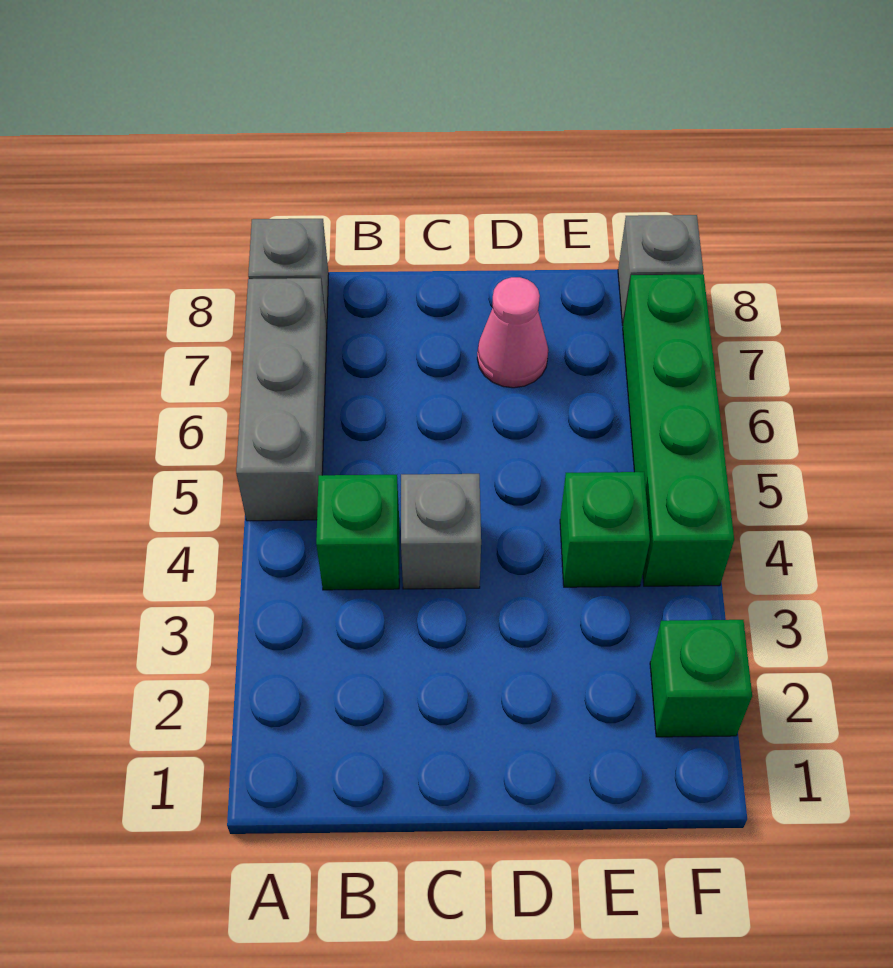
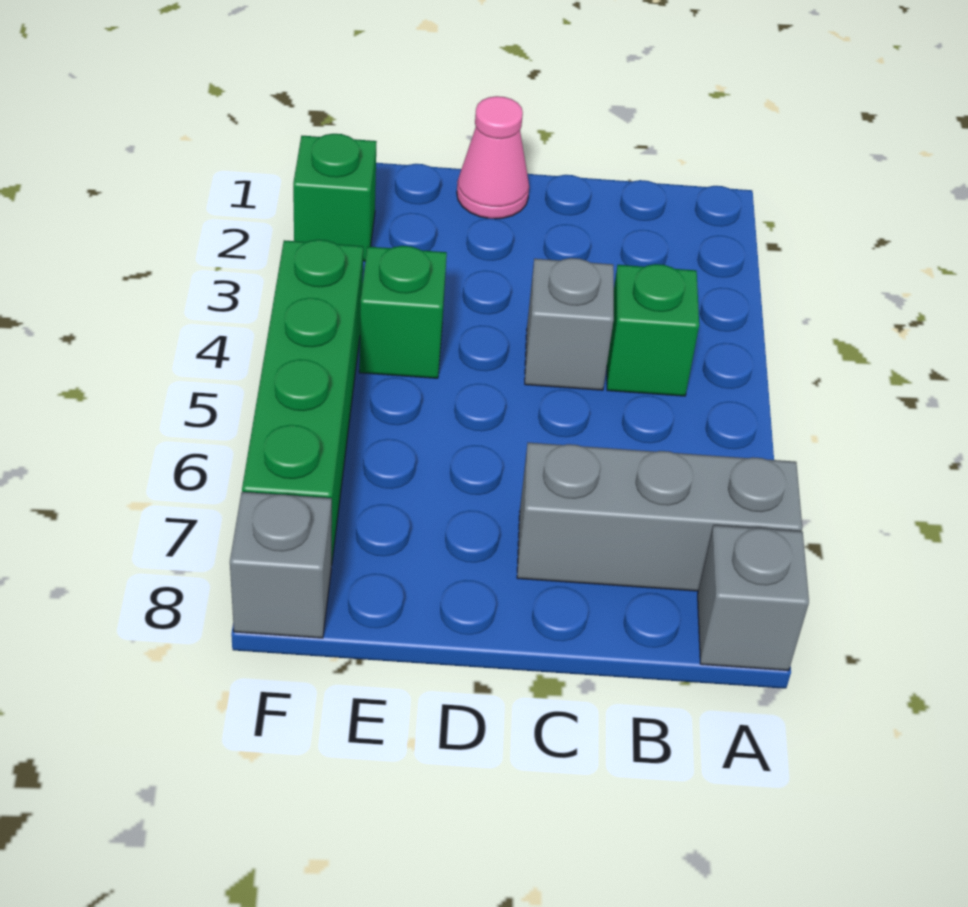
grey brick A5:A7 level 1 -> grey brick A7:C7 level 1
pink cone D7 level 1 -> pink cone D1 level 1

